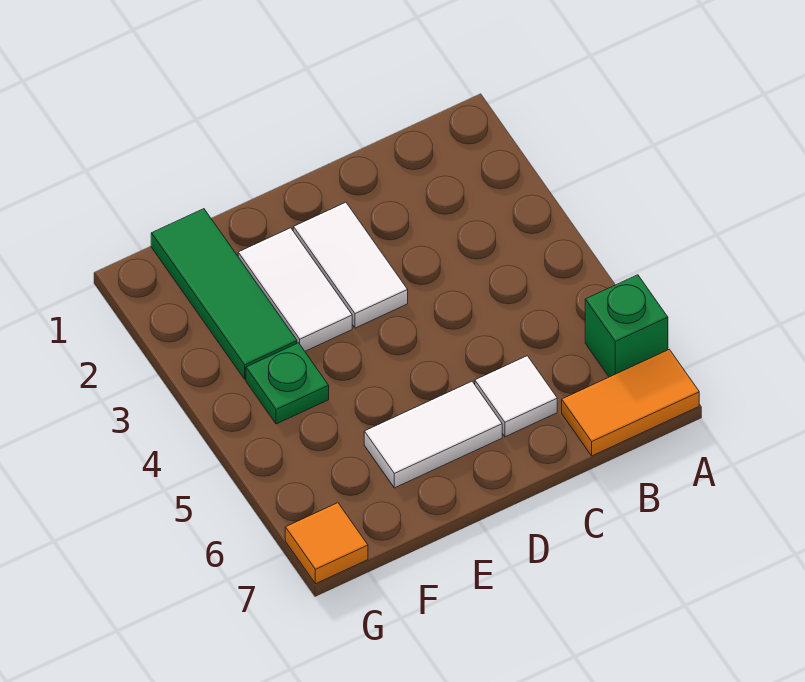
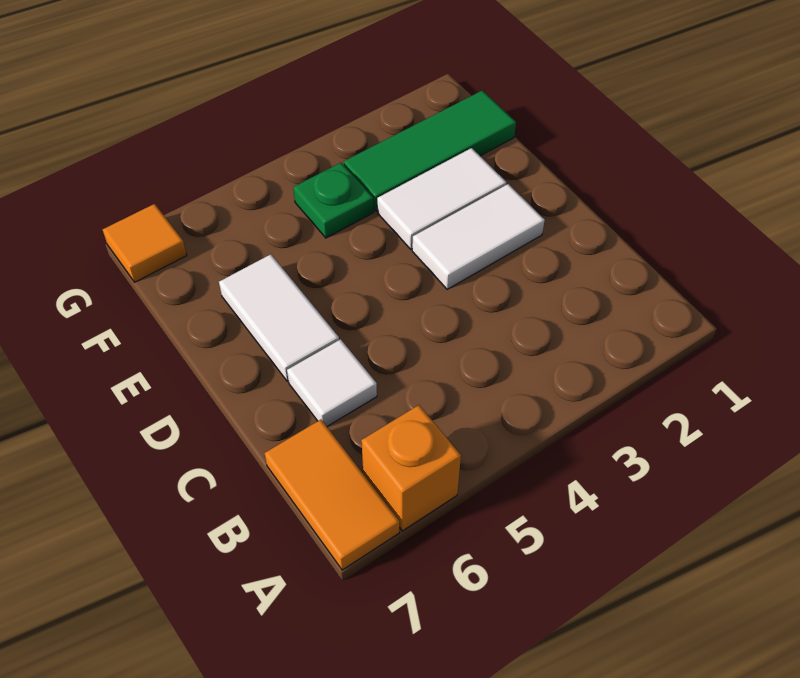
green brick A6 level 1 -> orange brick A6 level 1

